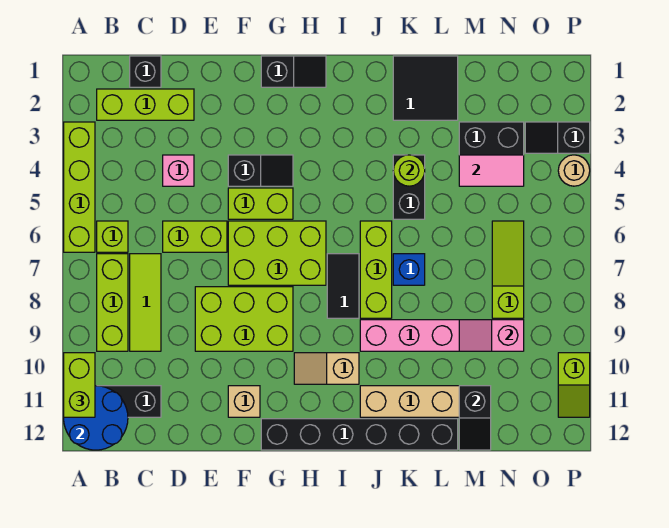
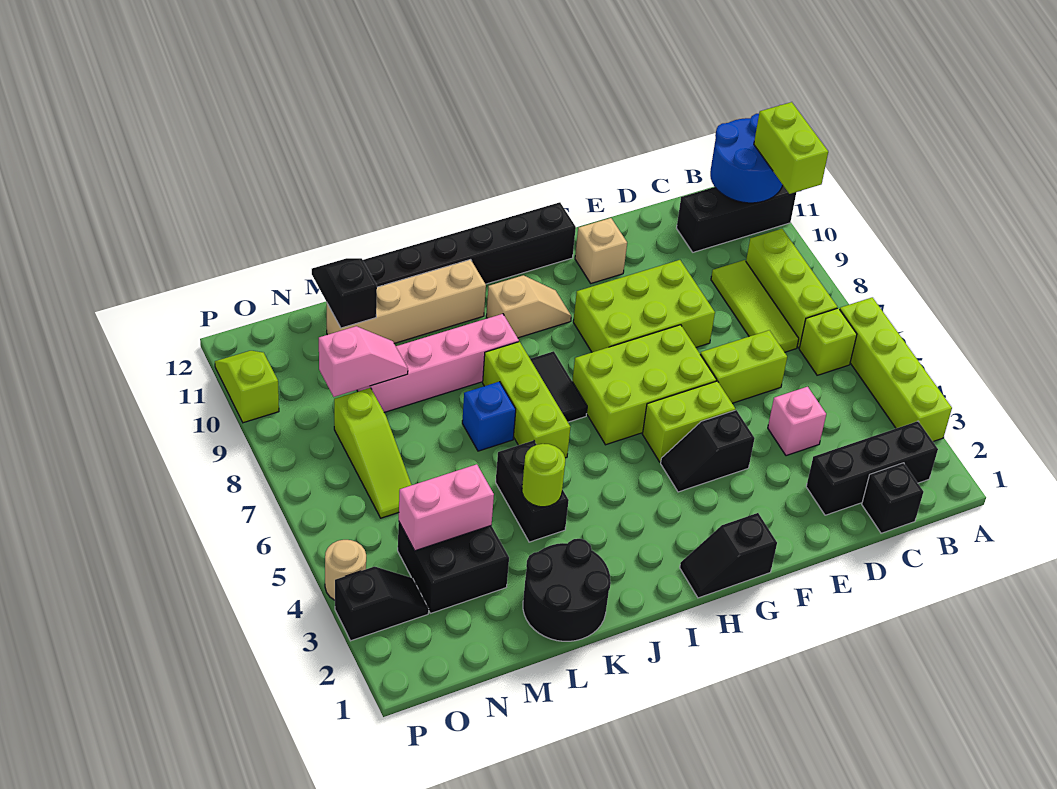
lime brick B2:D2 level 1 -> black brick B2:D2 level 1
black tile K1:L2 level 1 -> black round brick K1:L2 level 1
pink tile M4:N4 level 2 -> pink brick M4:N4 level 2

